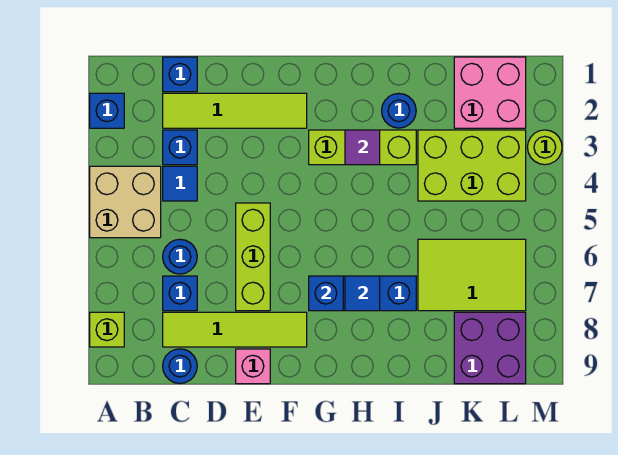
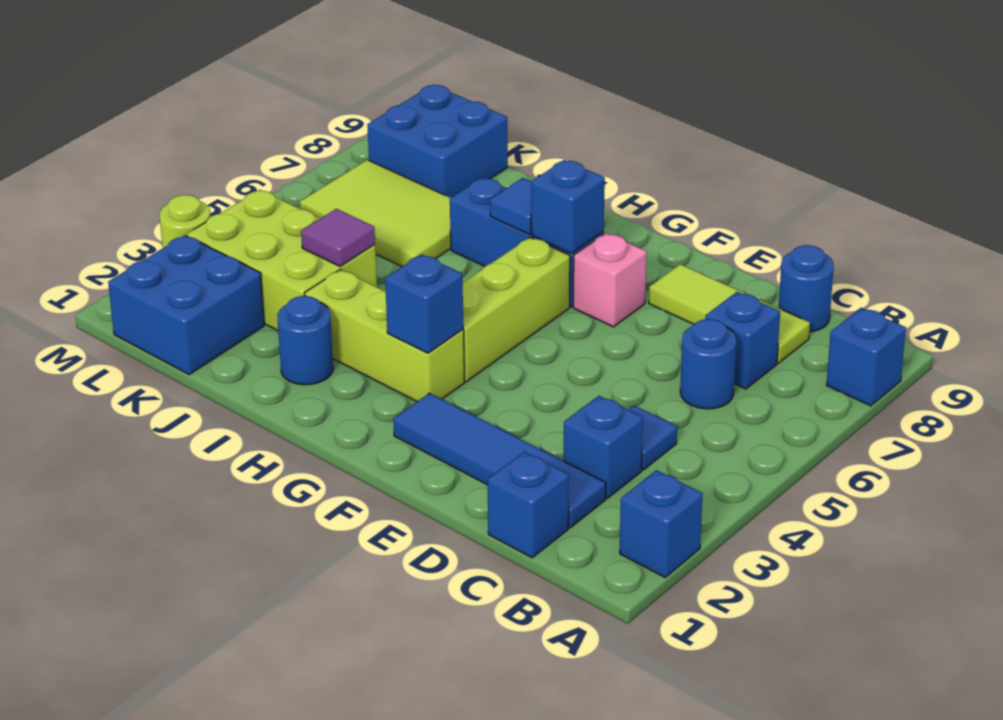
tan brick A4:B5 level 1 -> none
lime brick A8 level 1 -> blue brick A8 level 1
lime tile C2:F2 level 1 -> blue tile C2:F2 level 1
lime tile C8:F8 level 1 -> lime tile C8:E8 level 1
lime brick E5:E7 level 1 -> lime brick G4:G6 level 1
pink brick E9 level 1 -> pink brick F7 level 1
none -> blue brick G3 level 2
purple tile H3 level 2 -> purple tile J4 level 2
pink brick K1:L2 level 1 -> blue brick K1:L2 level 1
purple brick K8:L9 level 1 -> blue brick K8:L9 level 1

